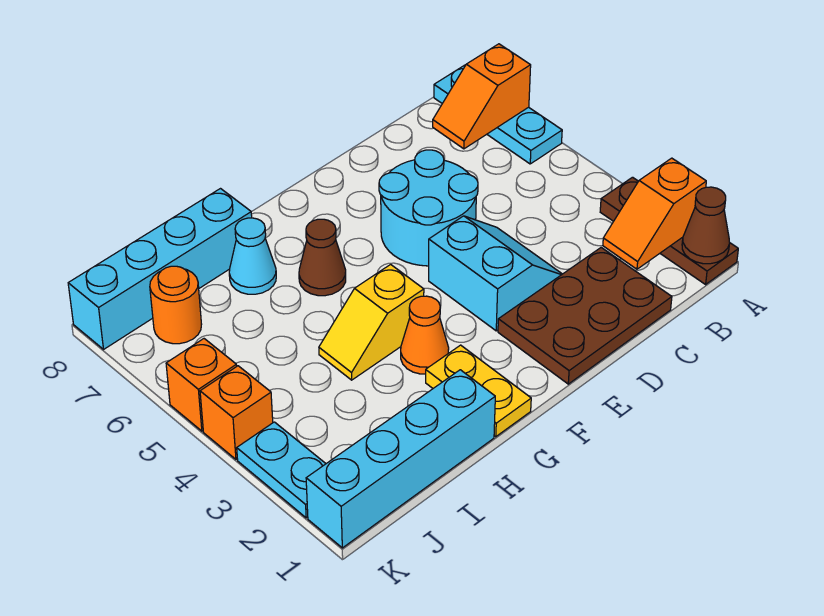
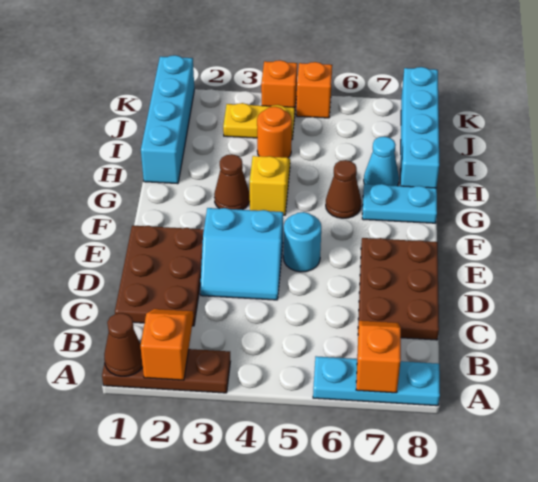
none -> brown plate C7:E8 level 1
cyan round brick D5:E6 level 1 -> cyan round brick E5 level 1
yellow plate G1:G2 level 1 -> yellow plate J3:J4 level 1
orange cone G3 level 1 -> brown cone G3 level 1
orange round brick J7 level 1 -> orange round brick I4 level 1
cyan plate K2:K3 level 1 -> cyan plate G7:G8 level 1

